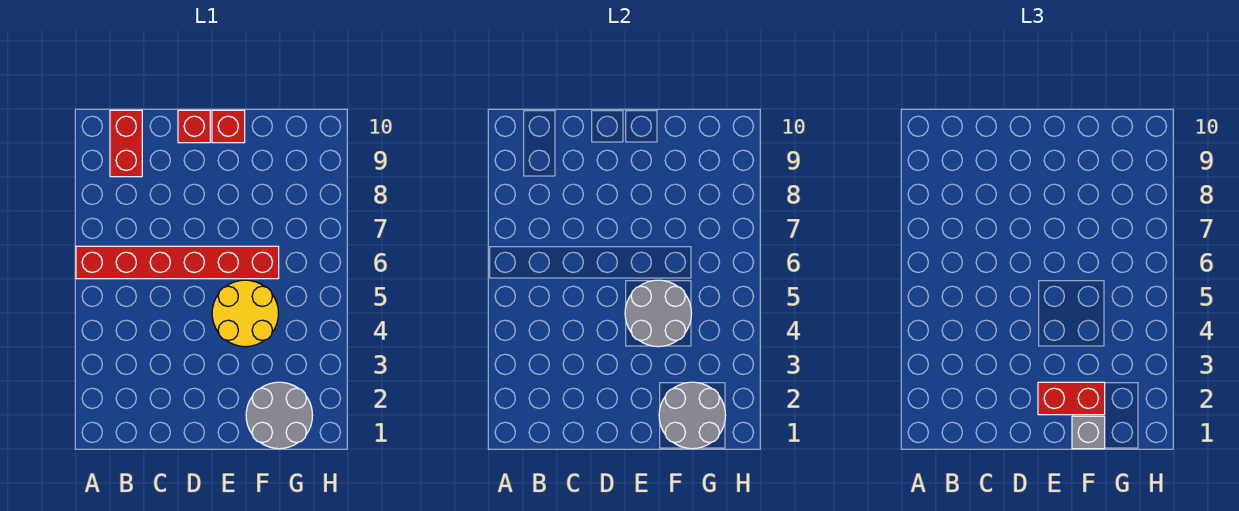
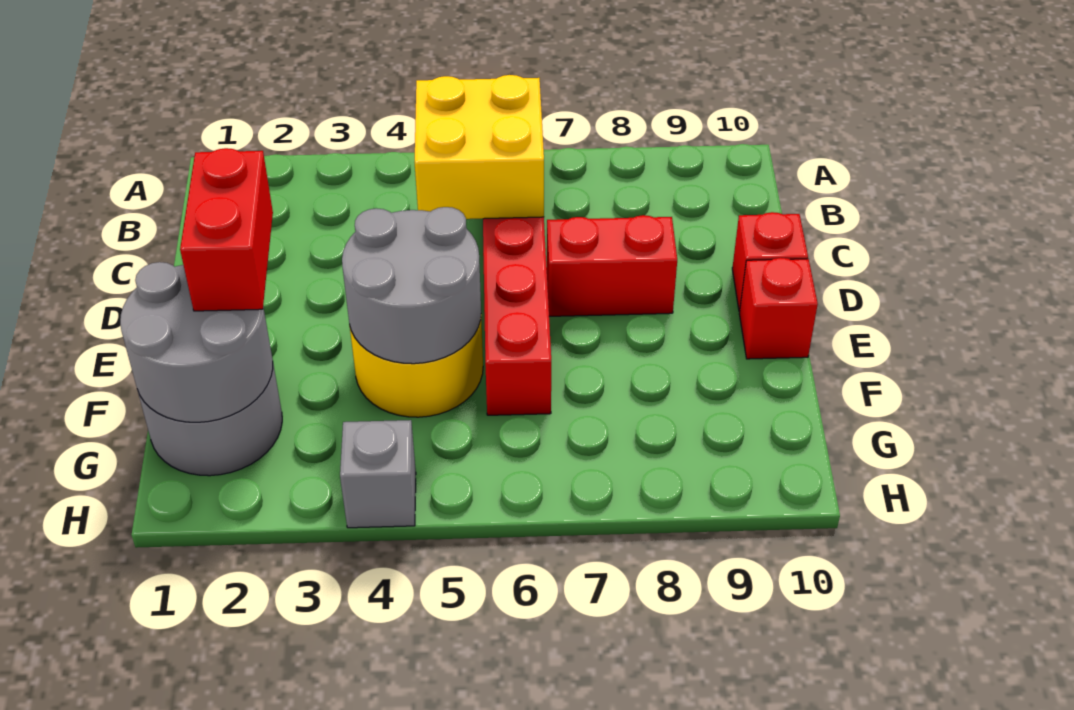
none -> yellow brick B5:C6 level 2
red brick B9:B10 level 1 -> red brick D7:D8 level 1
grey brick F1 level 3 -> grey brick H4 level 1

